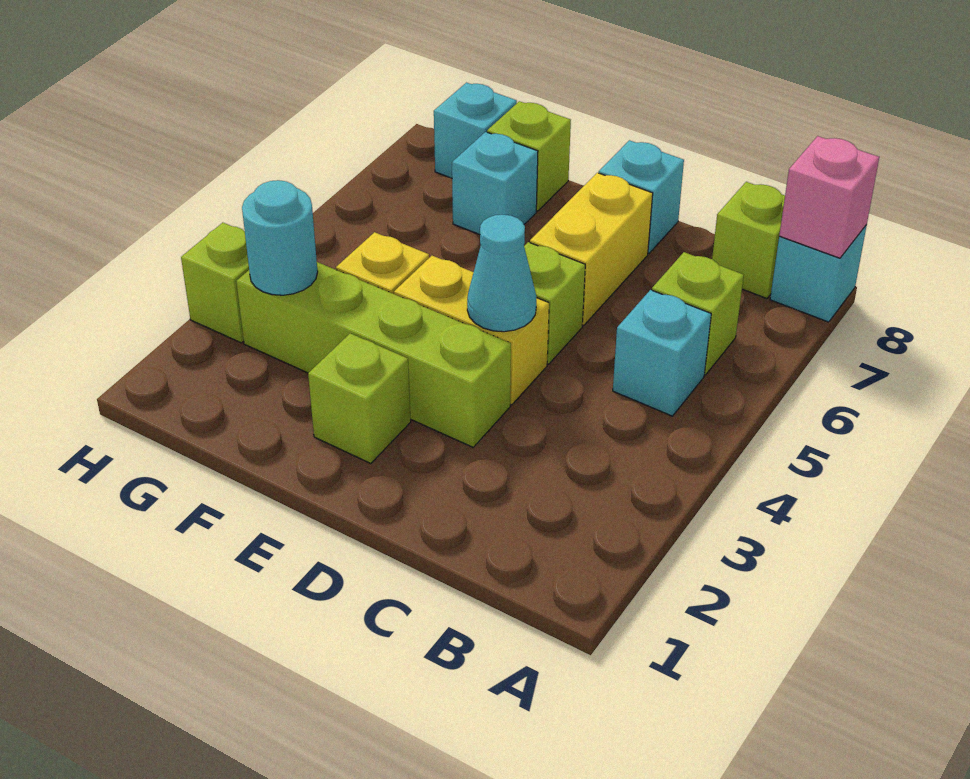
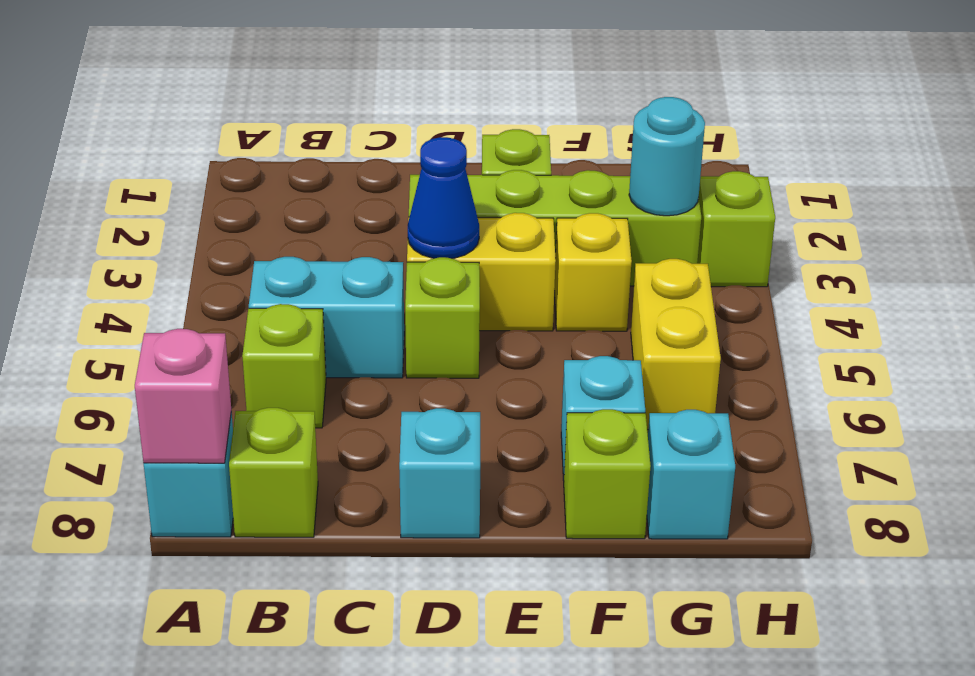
cyan brick B5 level 1 -> cyan brick B5:C5 level 1
cyan cone D4 level 2 -> blue cone D4 level 2
yellow brick D6:D7 level 1 -> yellow brick G5:G6 level 1

